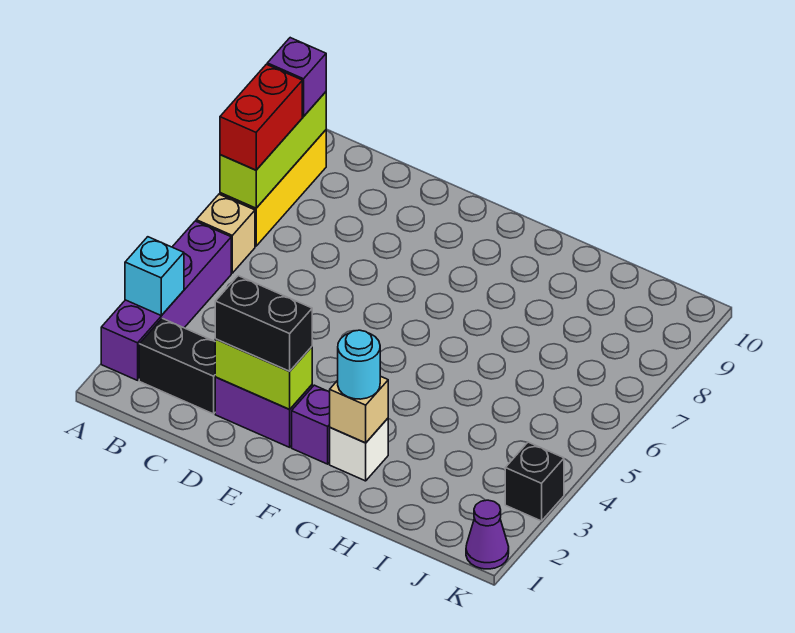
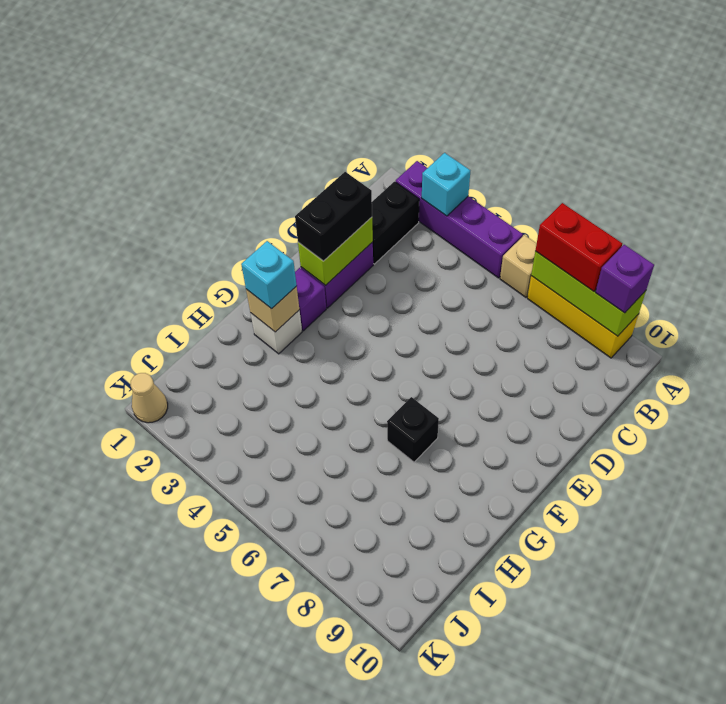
cyan round brick G2 level 3 -> cyan brick G2 level 3
purple cone K1 level 1 -> tan cone K1 level 1
black brick K3 level 1 -> black brick G7 level 1

